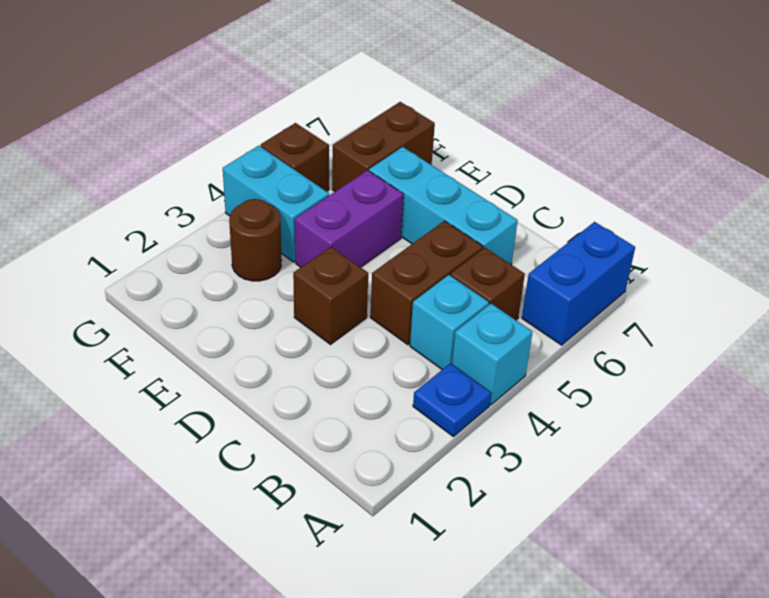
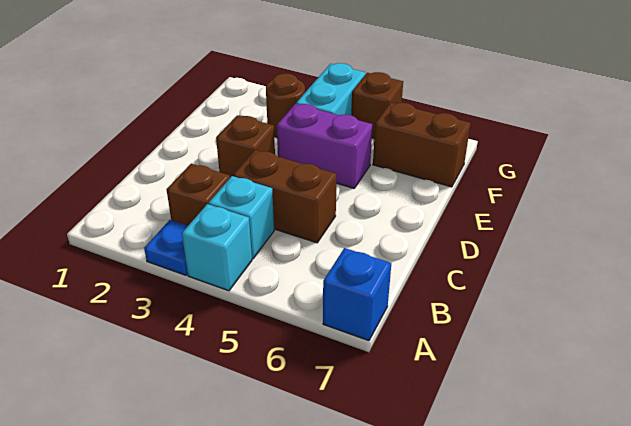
blue brick A6:A7 level 1 -> blue brick A7 level 1
brown brick B5 level 1 -> brown brick B3 level 1
cyan brick C6:E6 level 1 -> none

